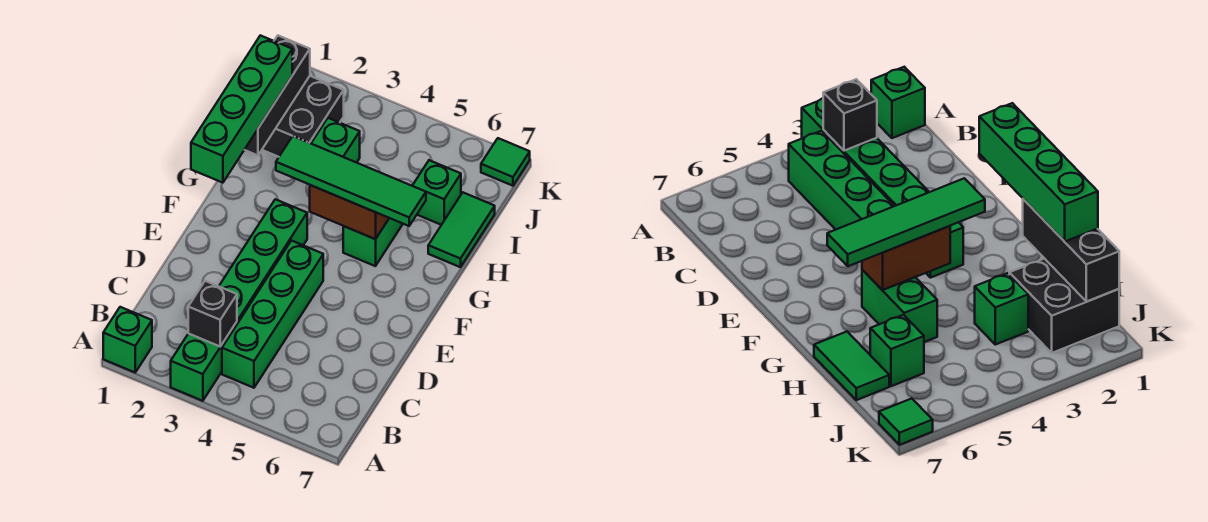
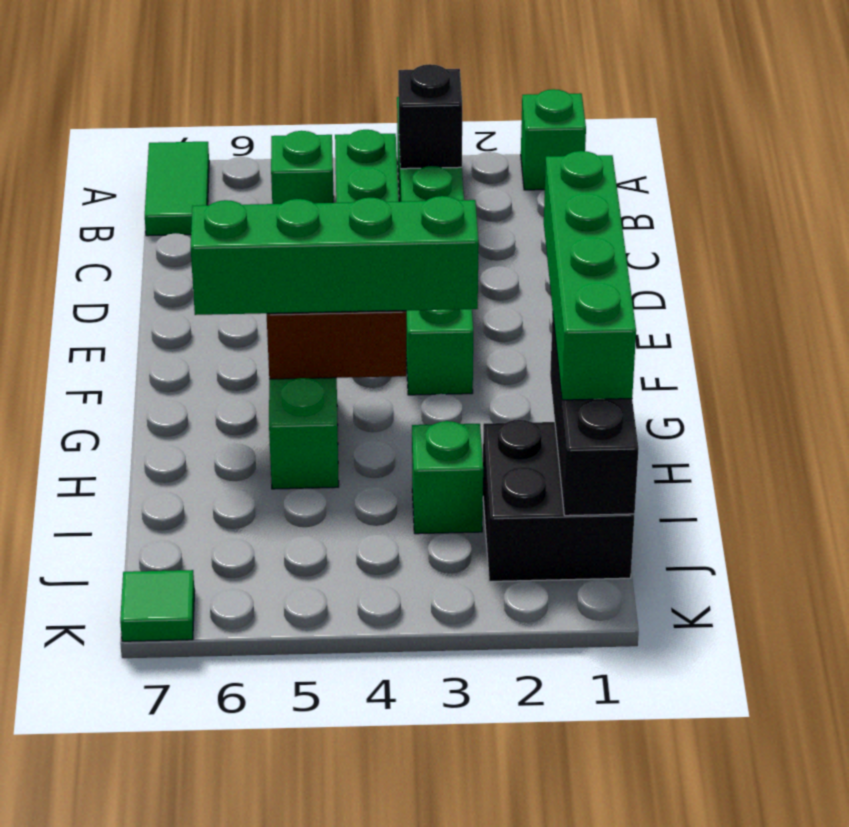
green tile G3:G6 level 3 -> green brick G3:G6 level 3
green tile H7:I7 level 1 -> green tile A7:B7 level 1
green brick I6 level 1 -> green brick B5 level 1

